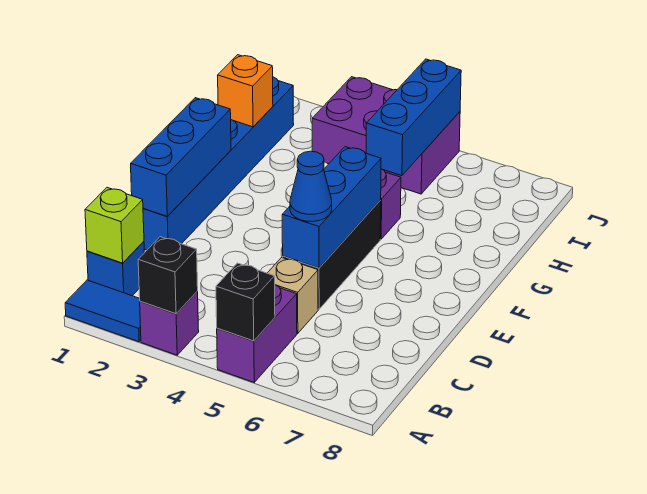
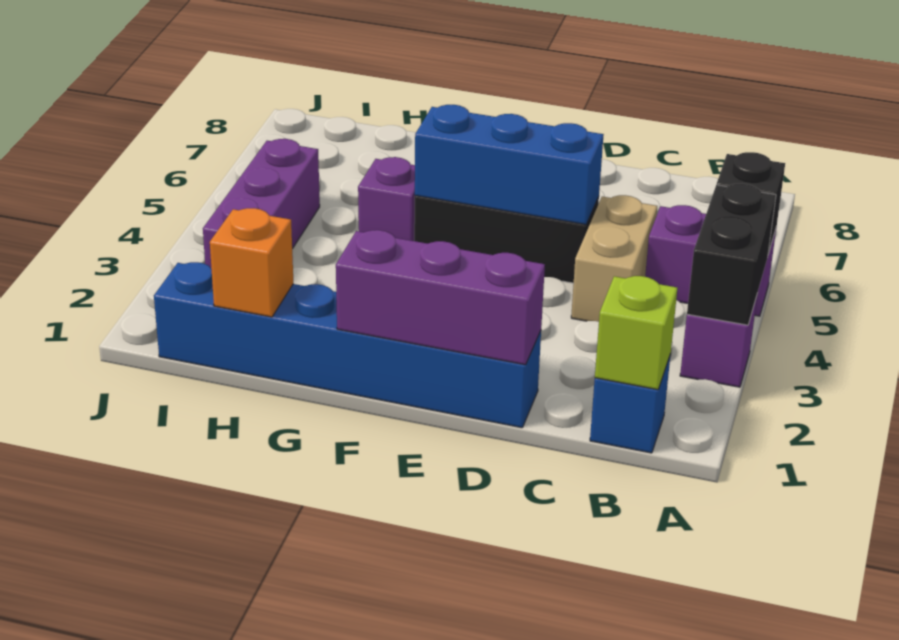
blue tile A1:A2 level 1 -> none
black brick A3 level 2 -> black brick A3:A4 level 2
tan brick C5 level 1 -> tan brick C4:C5 level 1
blue brick D1:F1 level 2 -> purple brick D1:F1 level 2
blue cone D5 level 3 -> none
blue brick H5:J5 level 2 -> none
purple brick I3:J5 level 1 -> purple brick I3:I5 level 1

